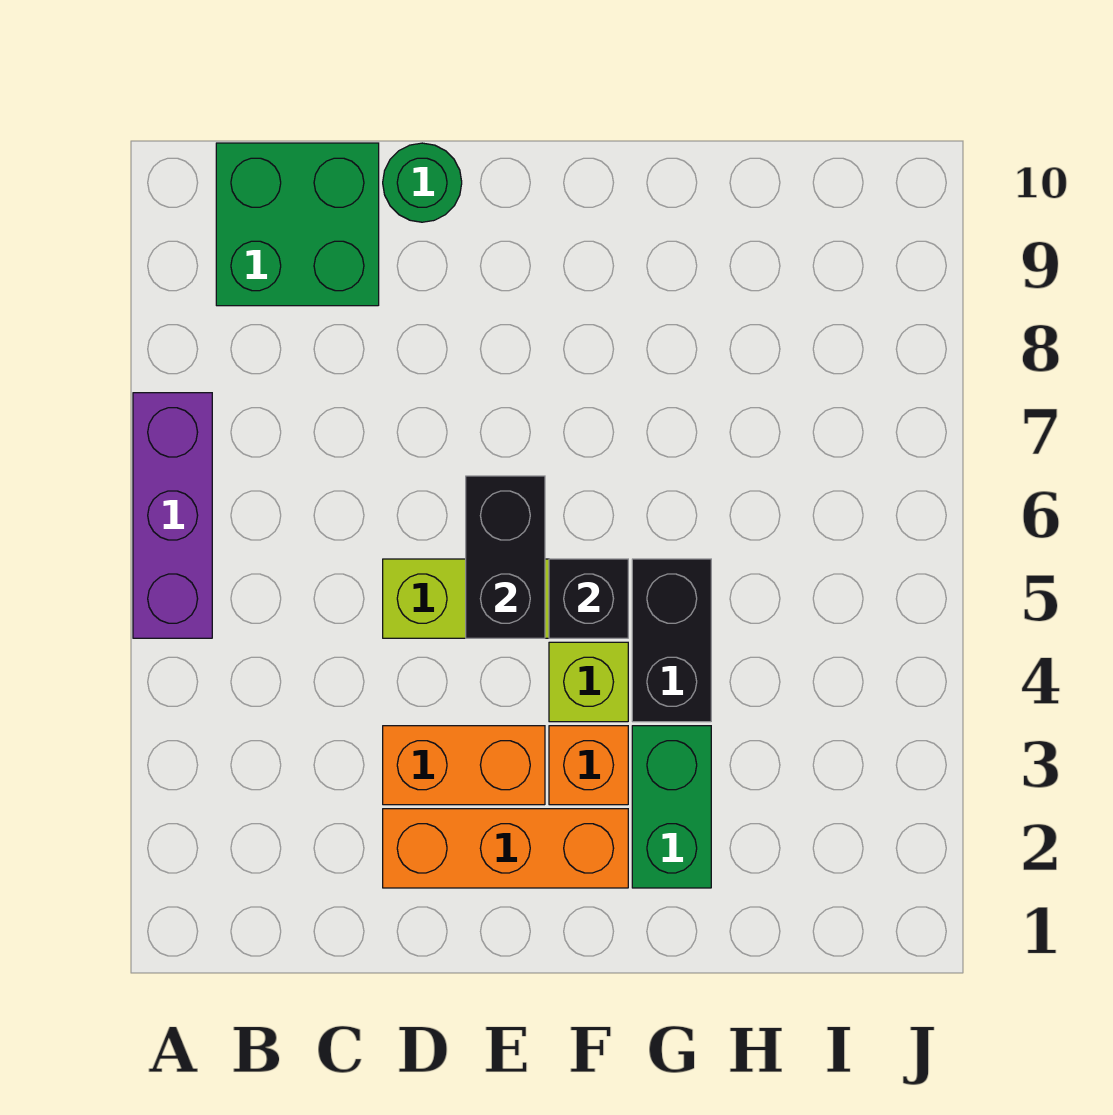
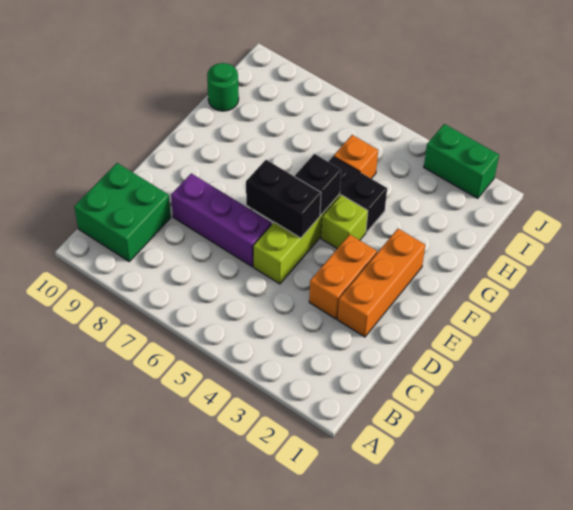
purple brick A5:A7 level 1 -> purple brick D6:D8 level 1
green round brick D10 level 1 -> green round brick H10 level 1
orange brick F3 level 1 -> orange brick H5 level 1
green brick G2:G3 level 1 -> green brick J2:J3 level 1

